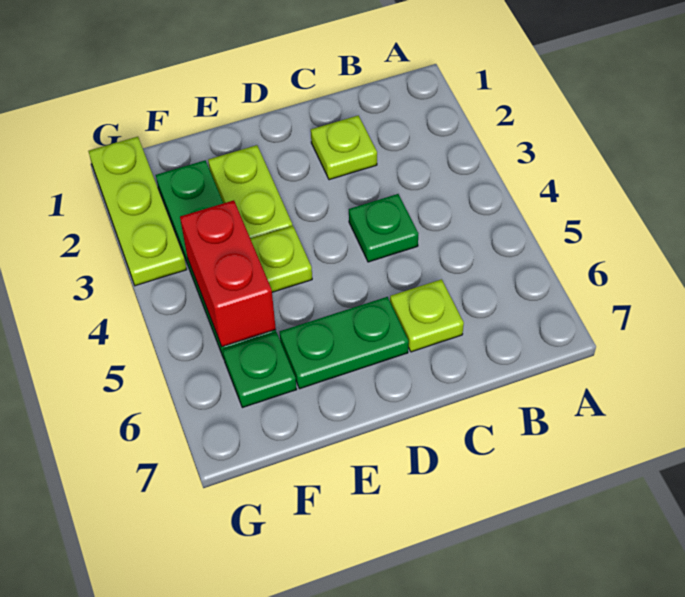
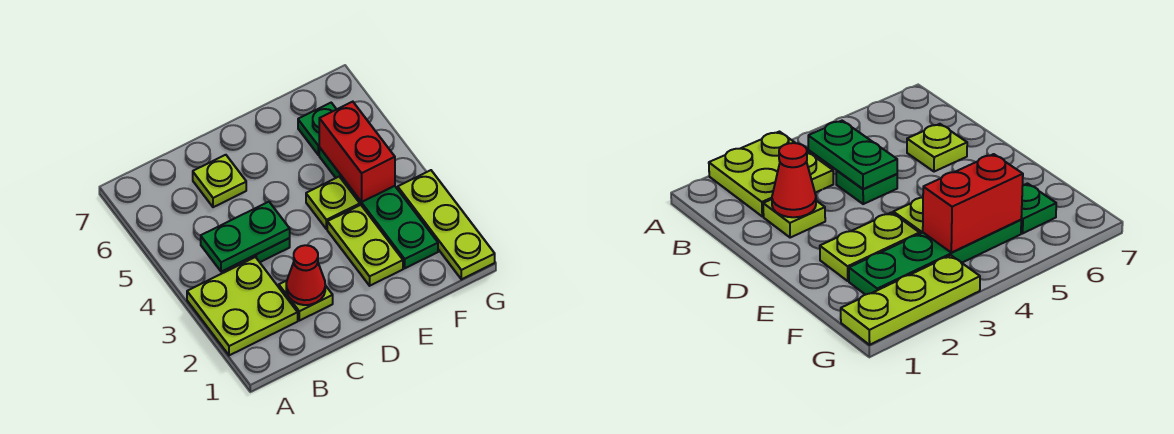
none -> lime plate A2:B3 level 1
none -> red cone C2 level 2
green plate D6:E6 level 1 -> green plate B4:C4 level 2

